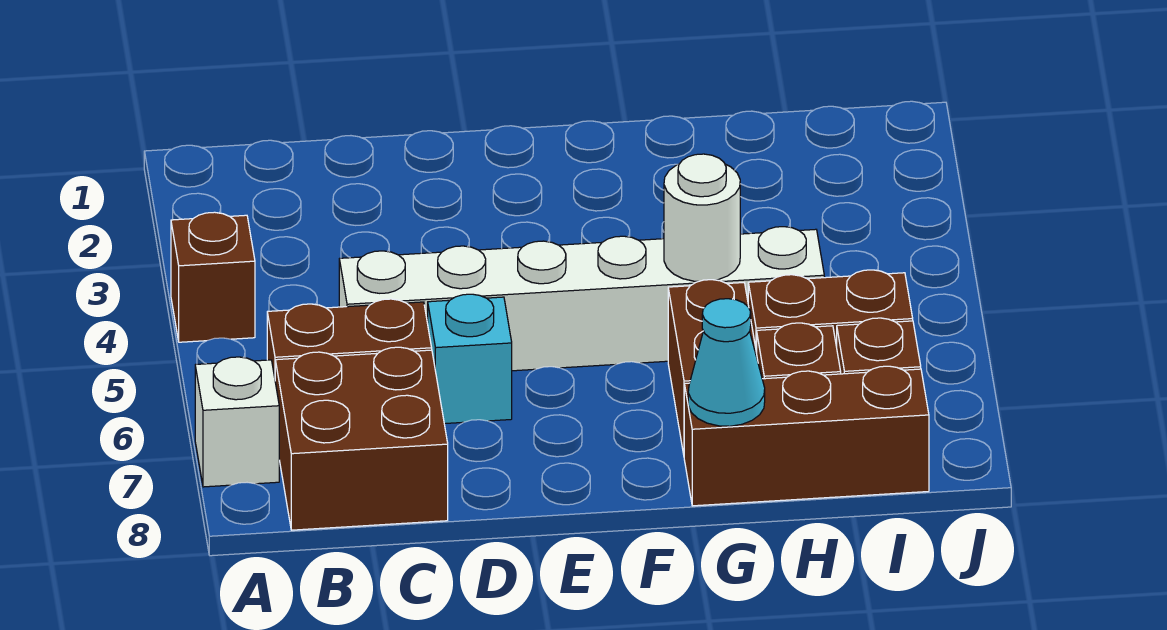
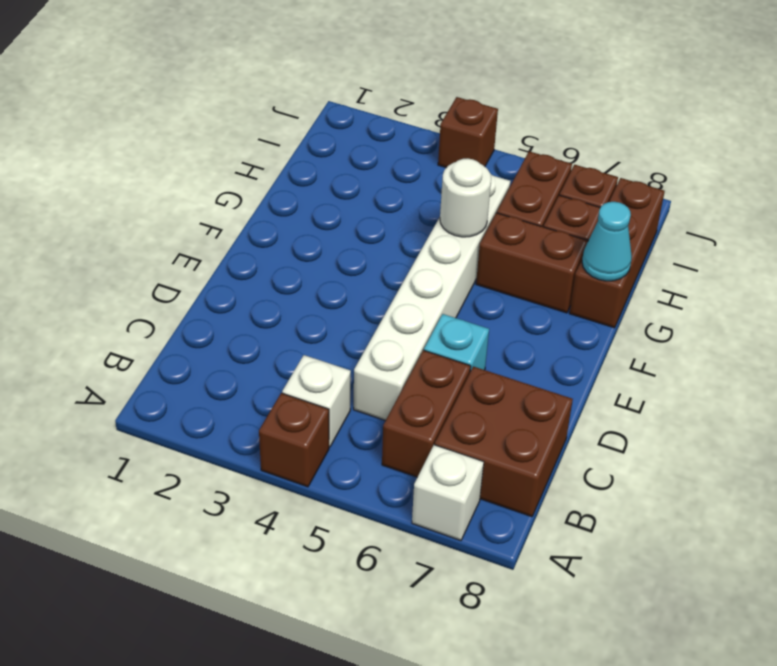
none -> white brick B4 level 1
none -> brown brick J4 level 1

